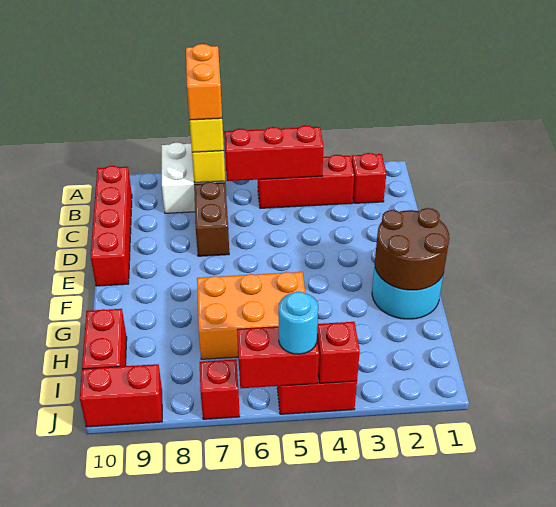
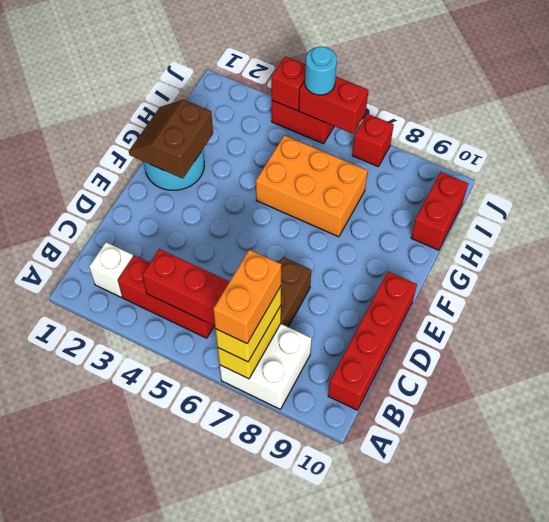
red brick B2 level 1 -> white brick B2 level 1
brown round brick F1:G2 level 2 -> brown slope F1:G2 level 2 top 2
red brick J9:J10 level 1 -> none

